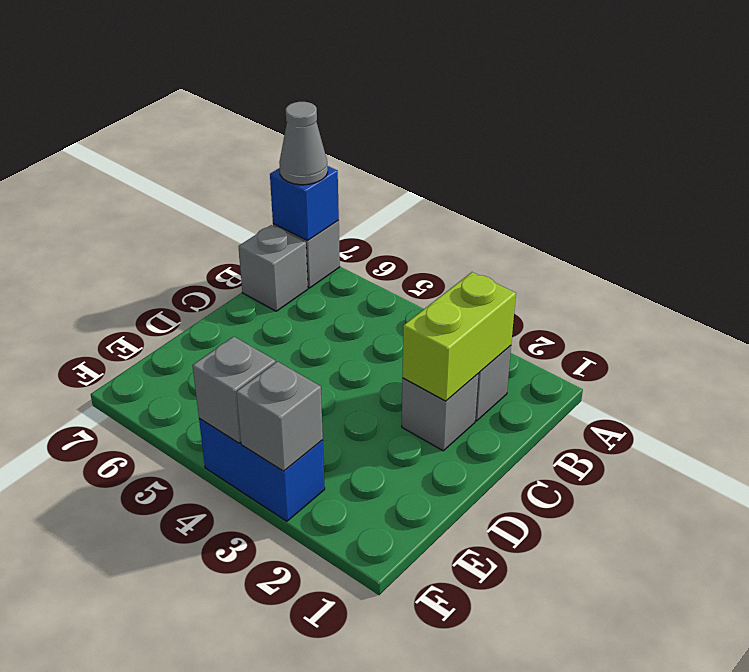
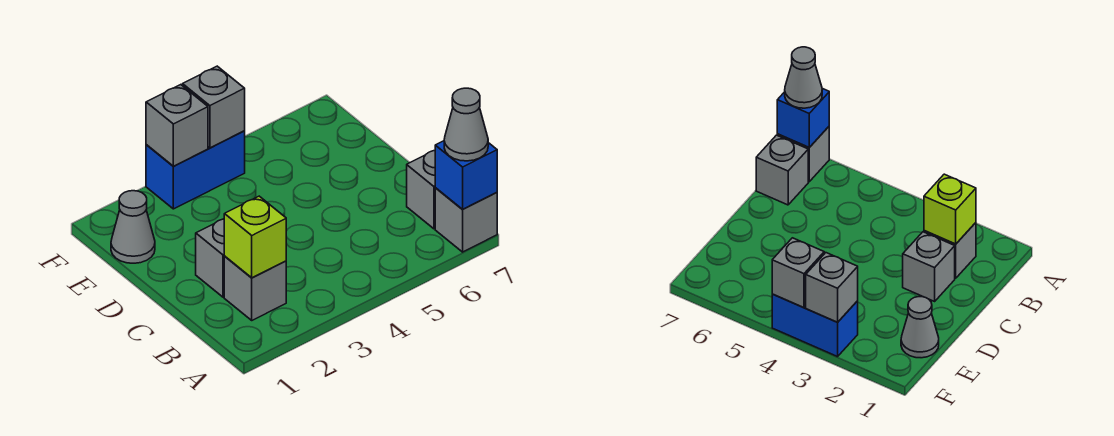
lime brick B2:C2 level 2 -> lime brick B2 level 2
none -> grey cone E1 level 1

